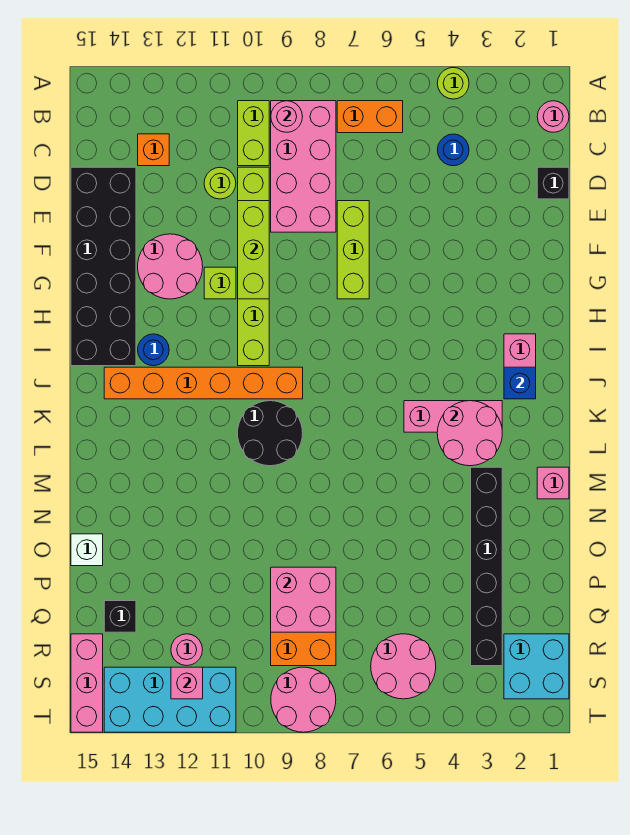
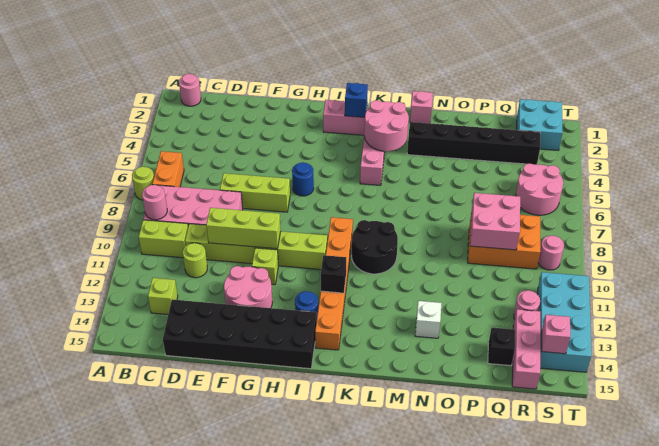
lime round brick A4 level 1 -> lime round brick A7 level 1
blue round brick C4 level 1 -> blue round brick H6 level 1
orange brick C13 level 1 -> lime brick C13 level 1
black brick D1 level 1 -> black brick J12 level 2
white brick O15 level 1 -> white brick N13 level 1
pink brick R15:T15 level 1 -> pink brick R13:R15 level 1
pink round brick S8:T9 level 1 -> pink round brick S9 level 1
pink brick S12 level 2 -> pink brick S14 level 2

